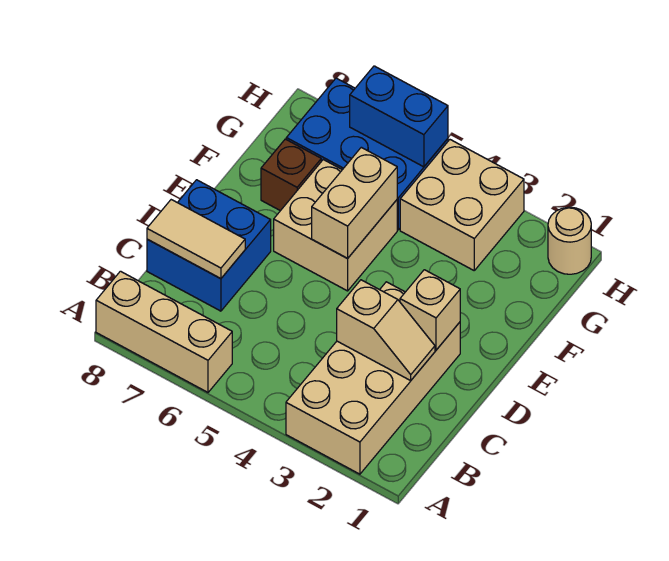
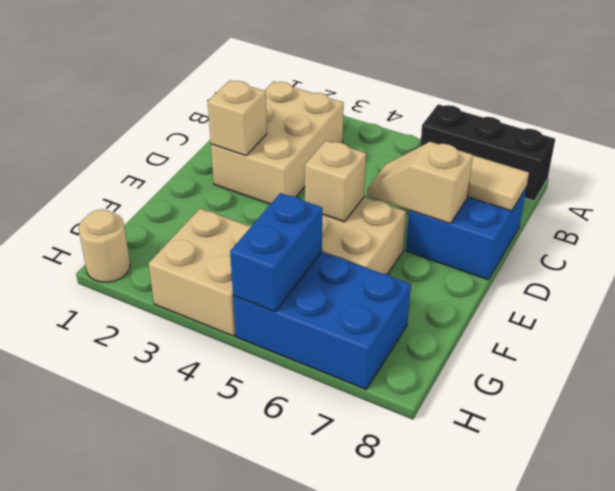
tan brick A2:D3 level 1 -> tan brick B2:D3 level 1
tan brick A6:A8 level 1 -> black brick A6:A8 level 1
tan slope C2:C3 level 2 top 3 -> tan slope D6:D7 level 2 top 7
tan brick E5:F5 level 2 -> tan brick E5 level 2
brown brick F7 level 1 -> none
blue brick H5:H6 level 2 -> blue brick G5:H5 level 2

